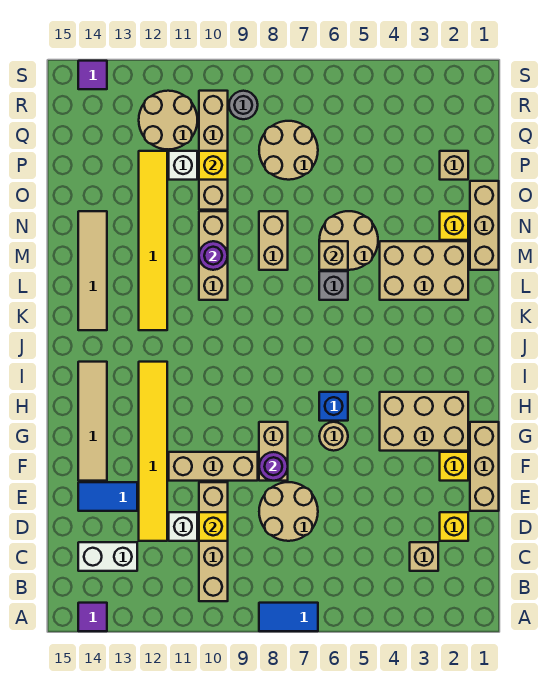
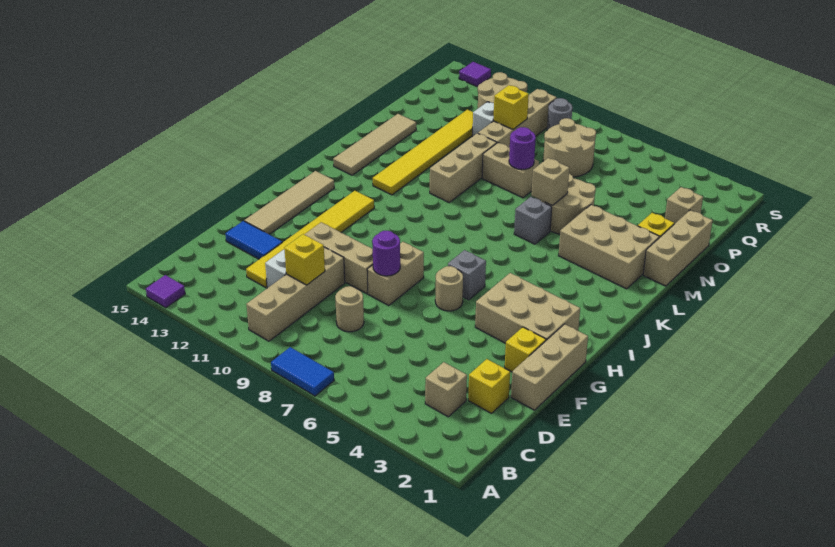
white brick C13:C14 level 1 -> none
tan round brick D7:E8 level 1 -> tan round brick D8 level 1
blue brick H6 level 1 -> grey brick H6 level 1
tan brick M8:N8 level 1 -> tan brick N8:N9 level 1
purple round brick M10 level 2 -> purple round brick N8 level 2

